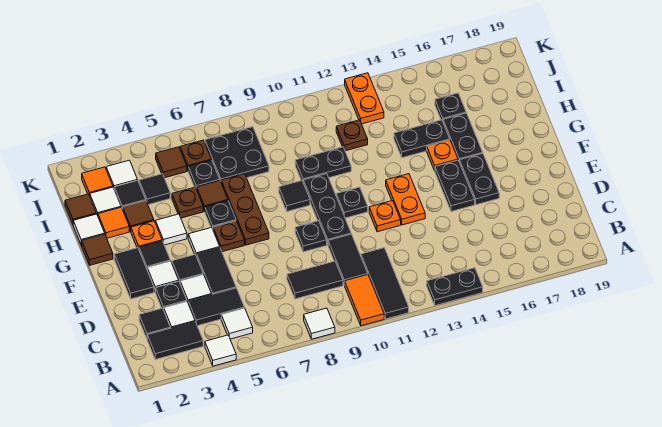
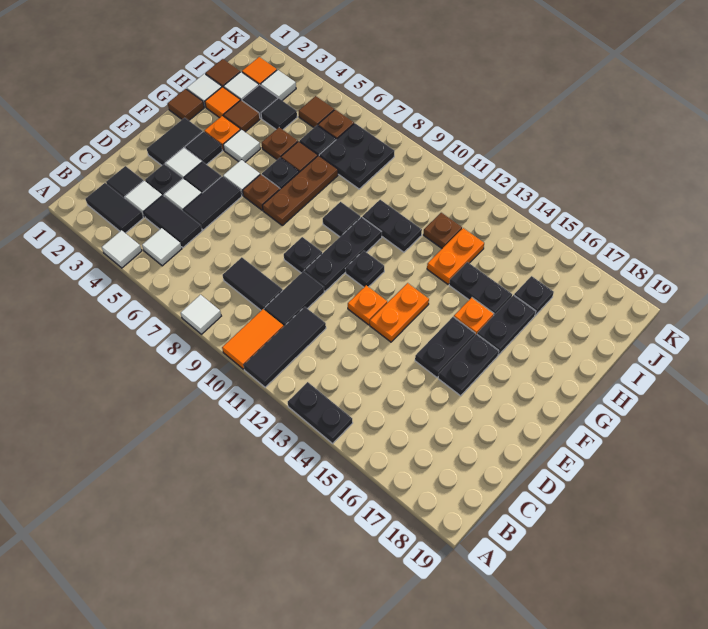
orange plate J13:K13 level 1 -> orange plate H13:I13 level 1

